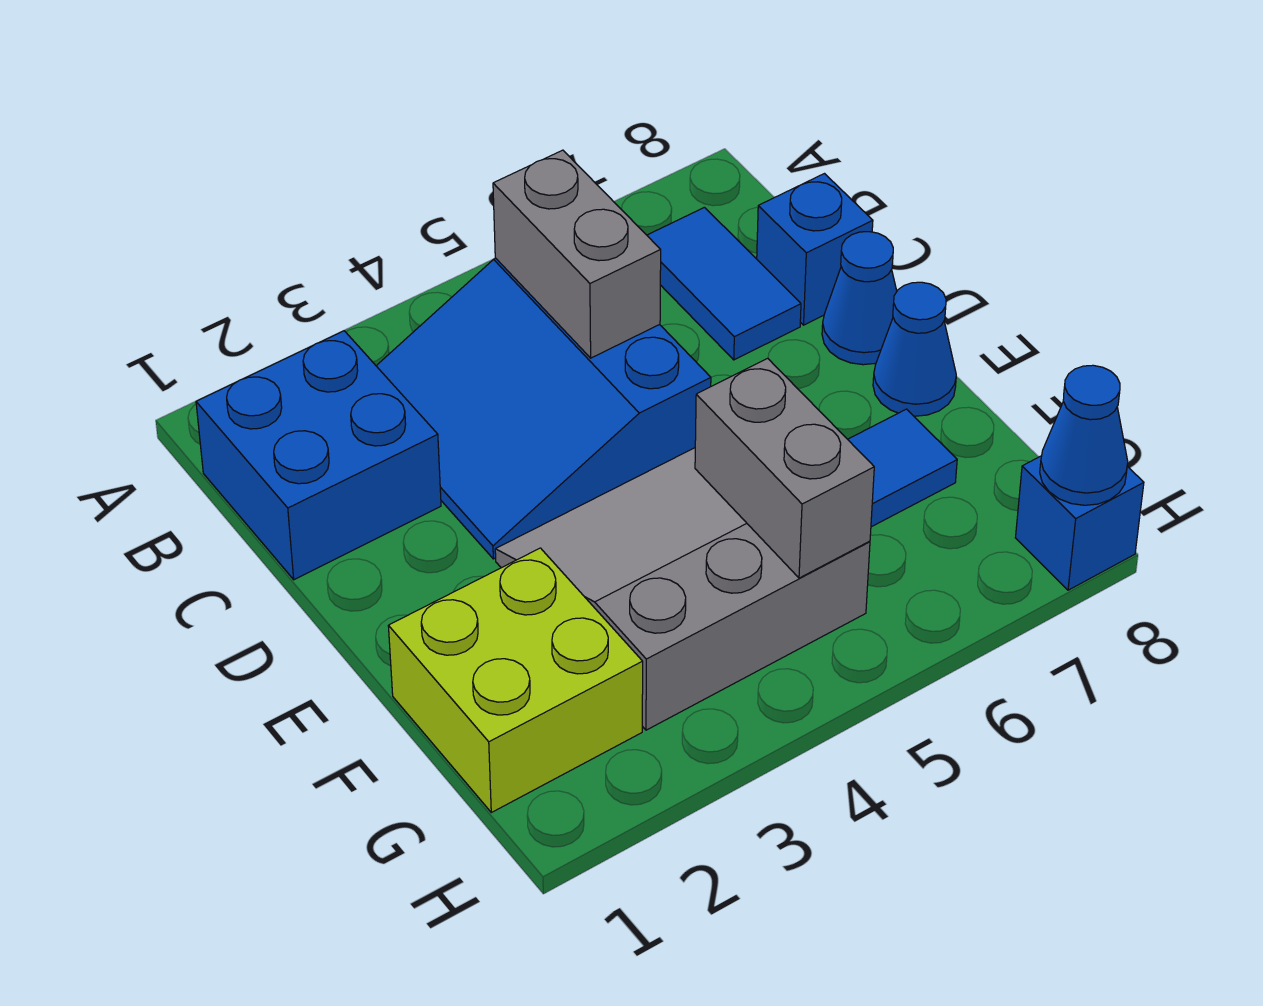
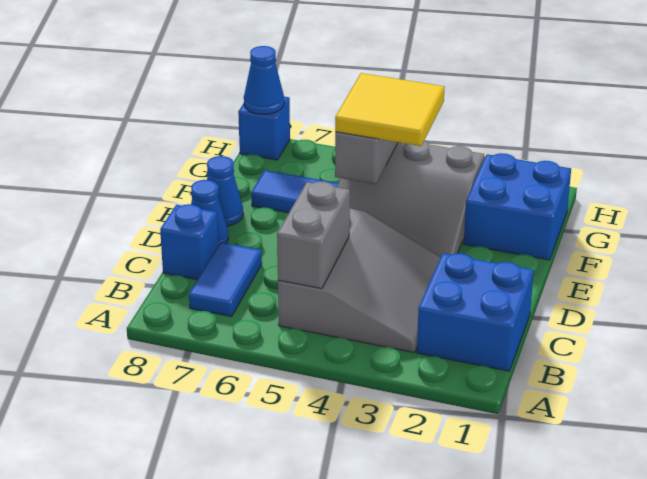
blue slope B3:D5 level 1 top 5 -> grey slope B3:D5 level 1 top 5
lime brick F1:G2 level 1 -> blue brick F1:G2 level 1
none -> yellow tile F4:G5 level 3

